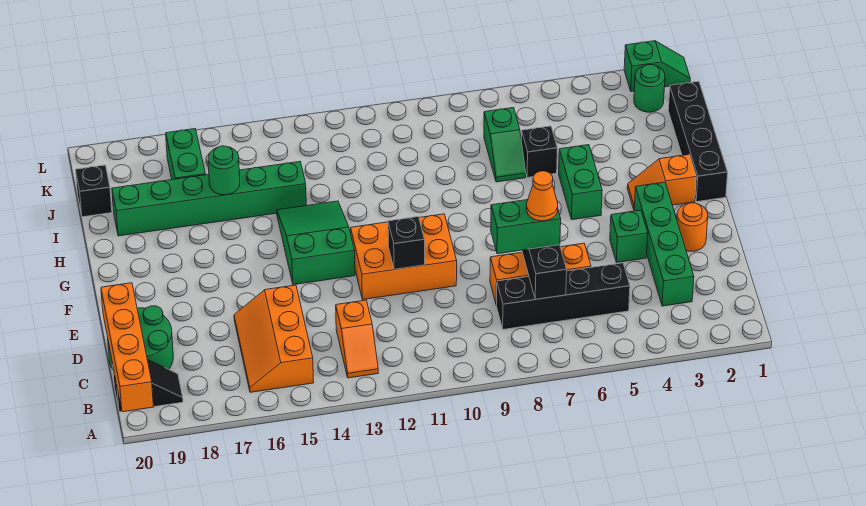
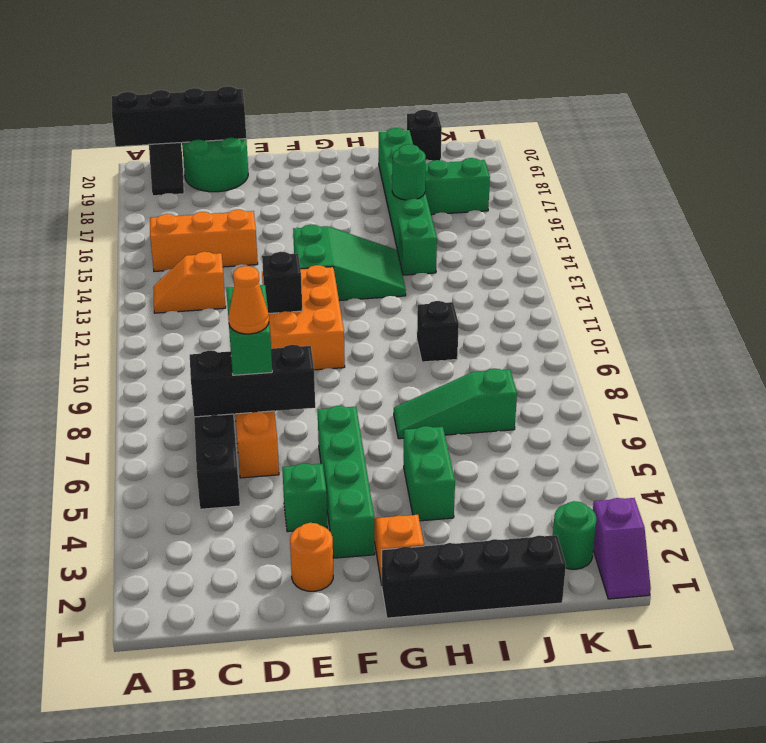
orange brick A20:D20 level 2 -> black brick A20:D20 level 2
green brick C3:F3 level 1 -> green brick F3:F6 level 1
green brick G5:H5 level 1 -> green brick H4:H5 level 1
black brick I6 level 1 -> black brick I10 level 1
green slope I7:J7 level 1 top J -> green slope H7:J7 level 1 top J
green slope L1:L2 level 1 top 2 -> purple slope L1:L2 level 1 top 2

